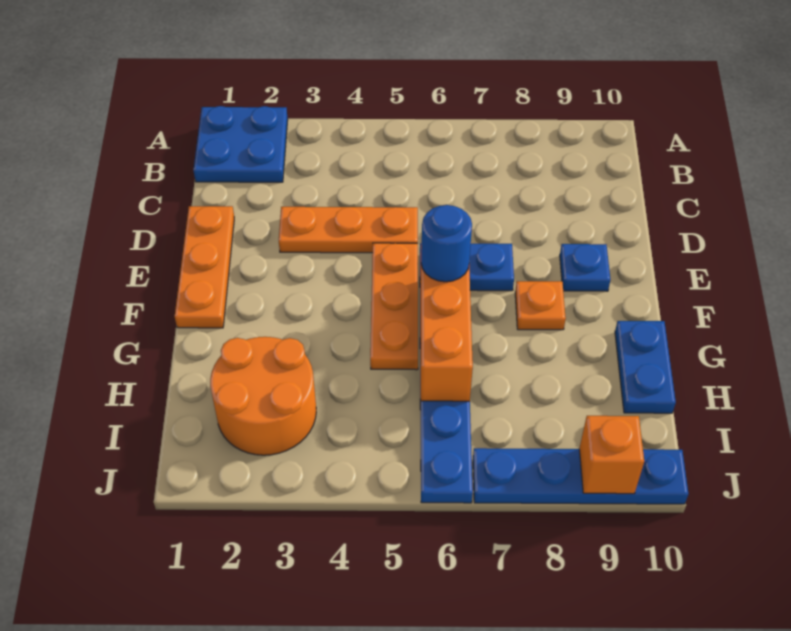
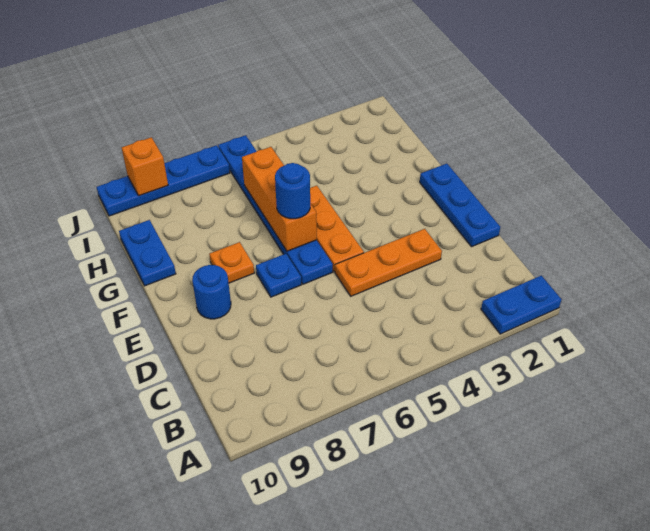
blue plate A1:B2 level 1 -> blue plate A1:A2 level 1
orange plate D1:F1 level 1 -> blue plate D1:F1 level 1
blue plate E9 level 1 -> blue round brick E9 level 1
orange round brick H2:I3 level 1 -> none

